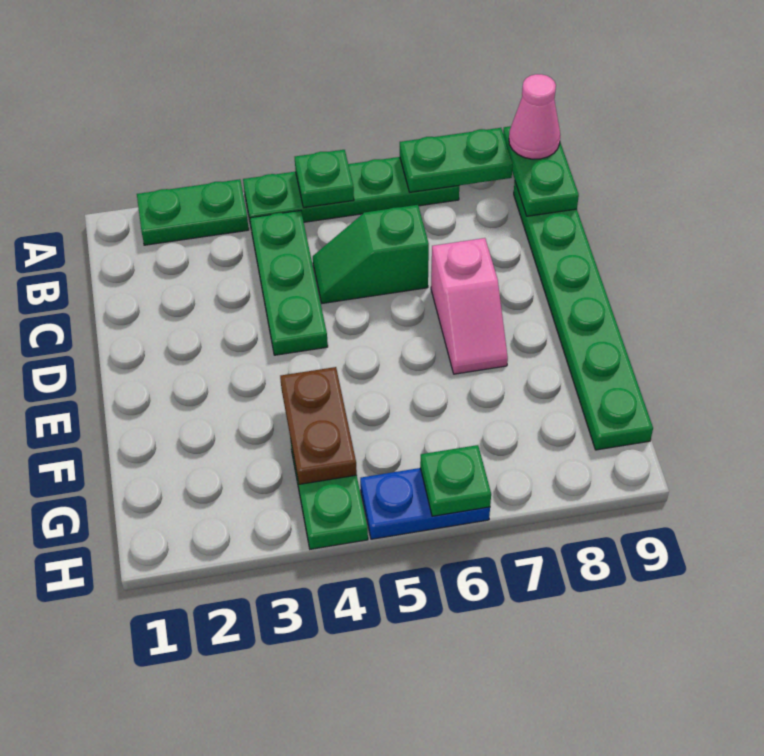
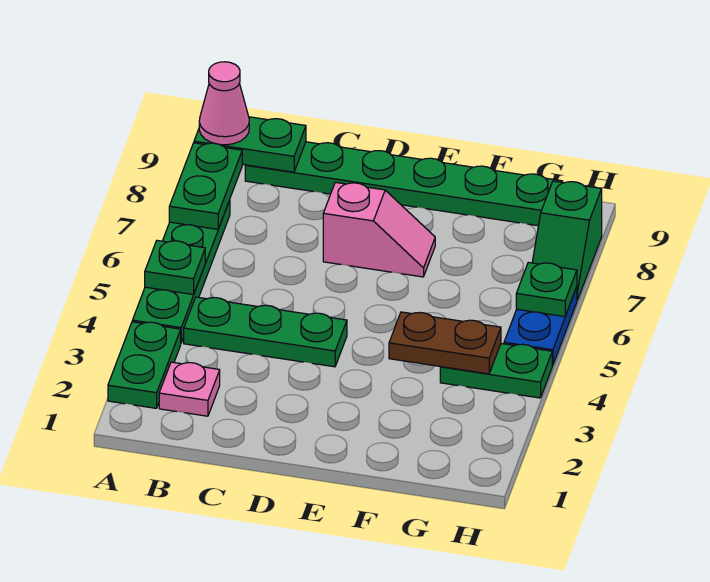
none -> pink plate B2 level 1
green slope C5:C6 level 1 top 6 -> green slope H7:H8 level 1 top 8

